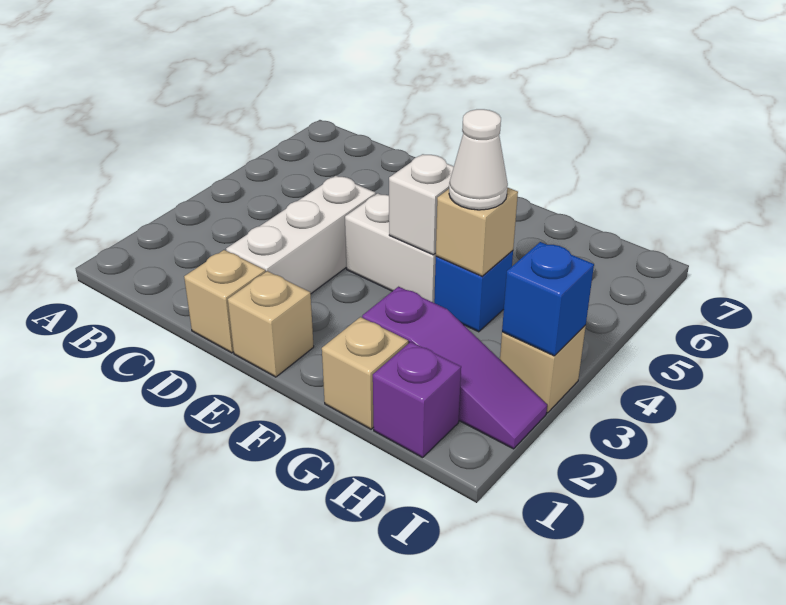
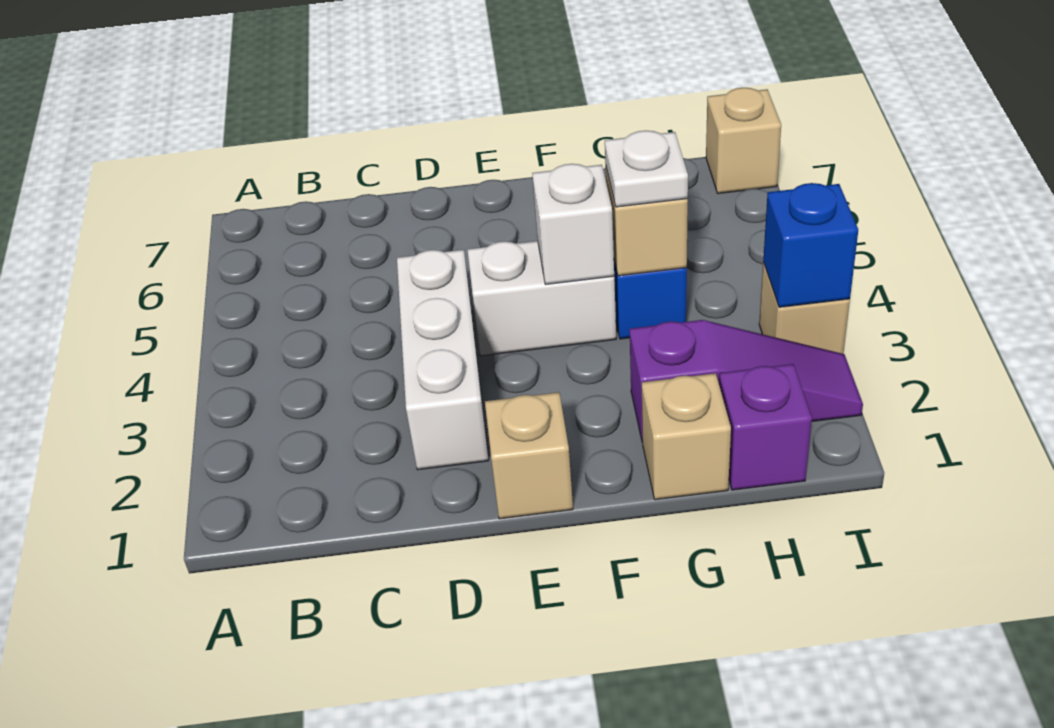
tan brick D1 level 1 -> tan brick I7 level 1
white cone G4 level 3 -> white plate G4 level 3

